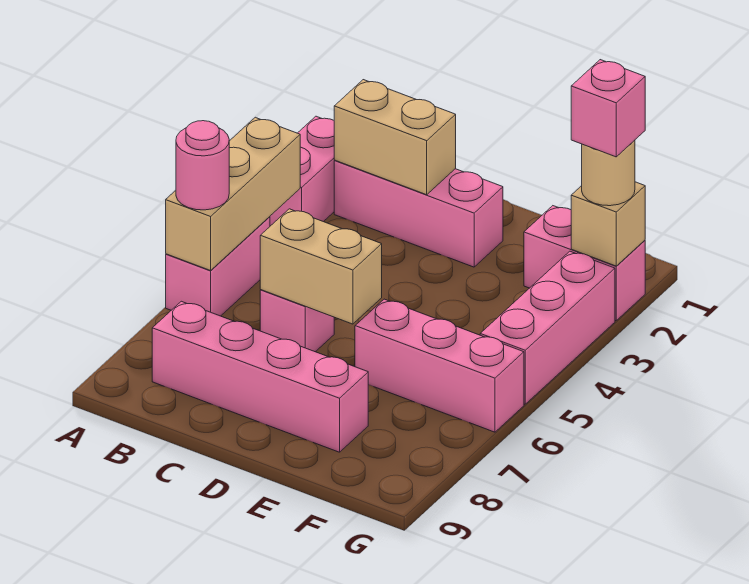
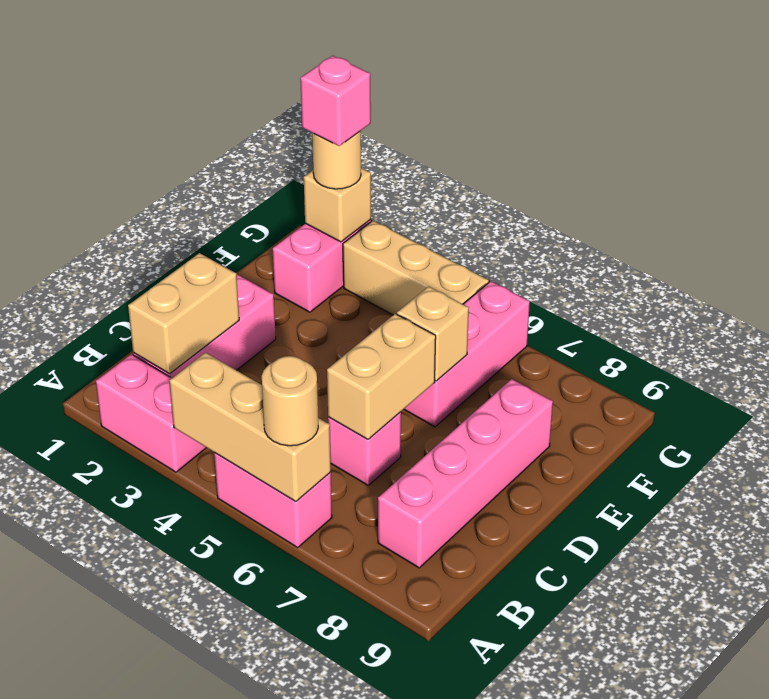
pink round brick A6 level 3 -> tan round brick A6 level 3
none -> tan brick E6 level 2
pink brick G3:G5 level 1 -> tan brick G3:G5 level 1

